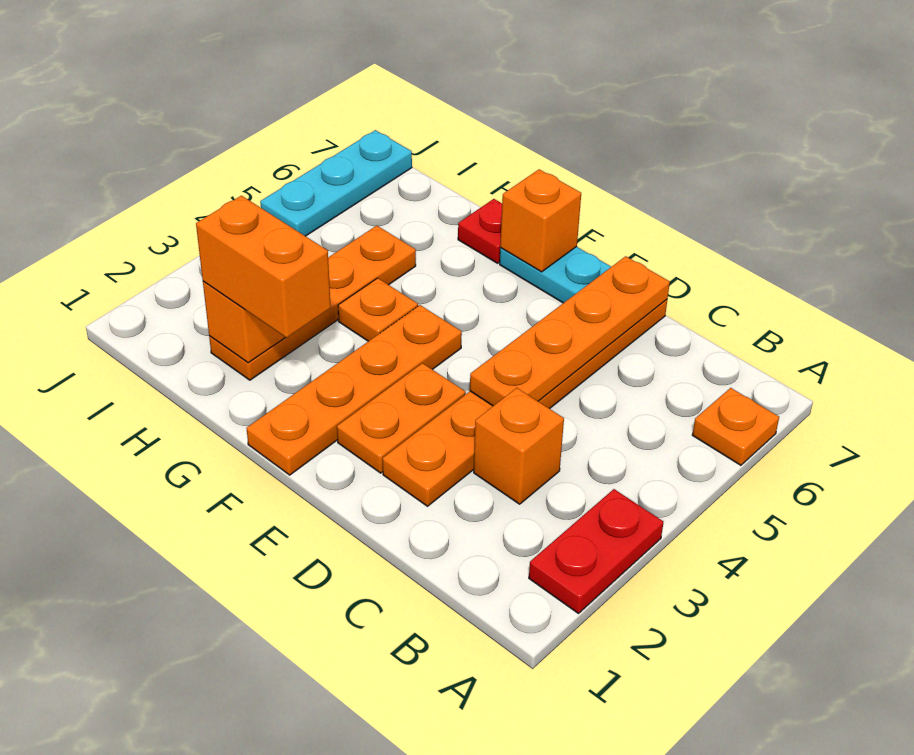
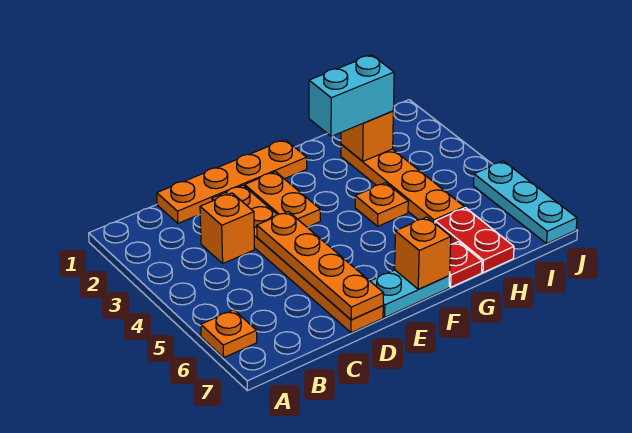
red plate A2:A3 level 1 -> red plate H6:H7 level 1
orange plate F1:F4 level 1 -> orange plate C1:F1 level 1
orange brick G2:H2 level 3 -> cyan brick G2:H2 level 3

